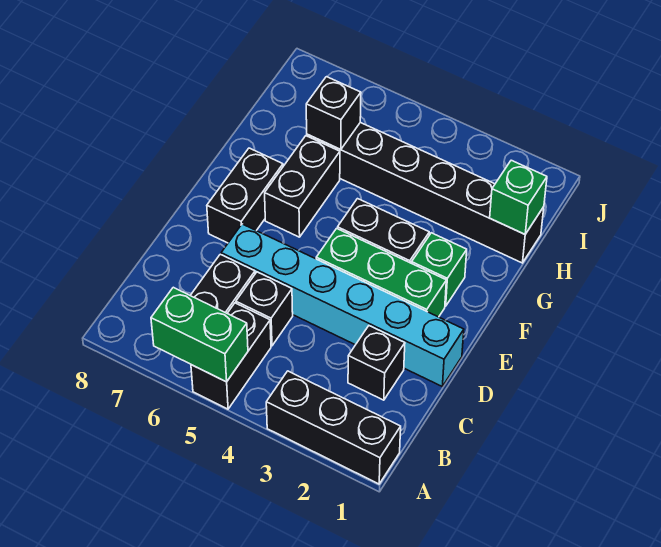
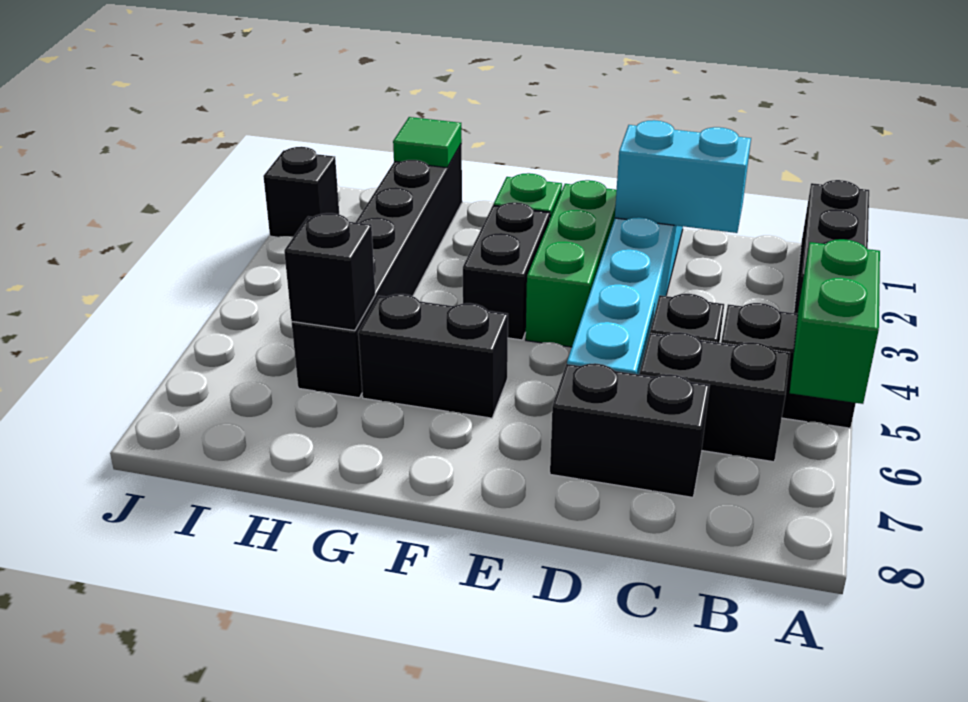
black brick C2 level 1 -> black brick J2 level 1
none -> cyan brick C2:D2 level 2
black brick E7:F7 level 1 -> black brick C7:D7 level 1
green brick H1 level 2 -> green tile H1 level 2

